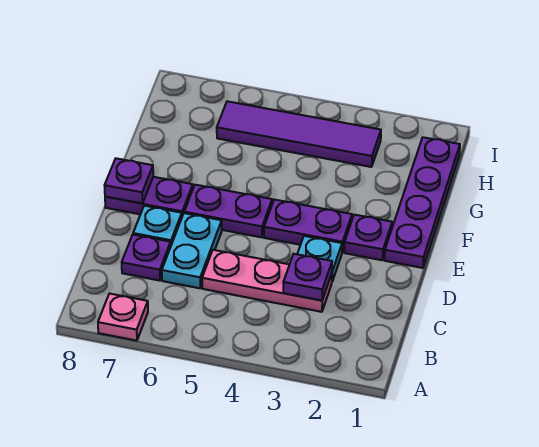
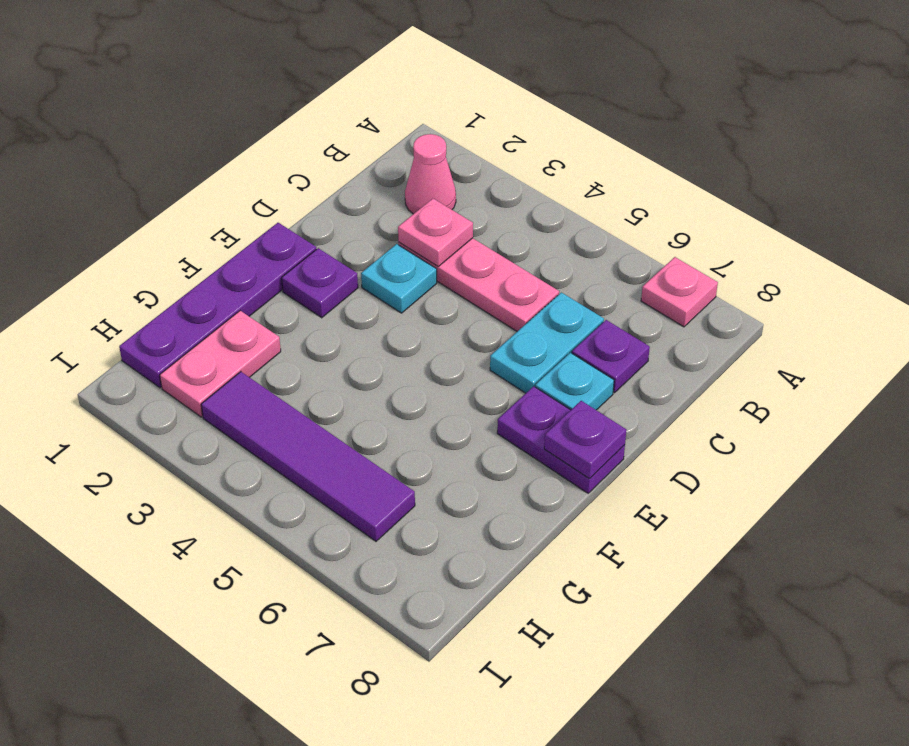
none -> pink cone B2 level 1
purple plate C3 level 2 -> pink plate C3 level 2
purple plate E3:E4 level 1 -> none
purple plate E5:E6 level 1 -> none
none -> pink plate G2:H2 level 1

